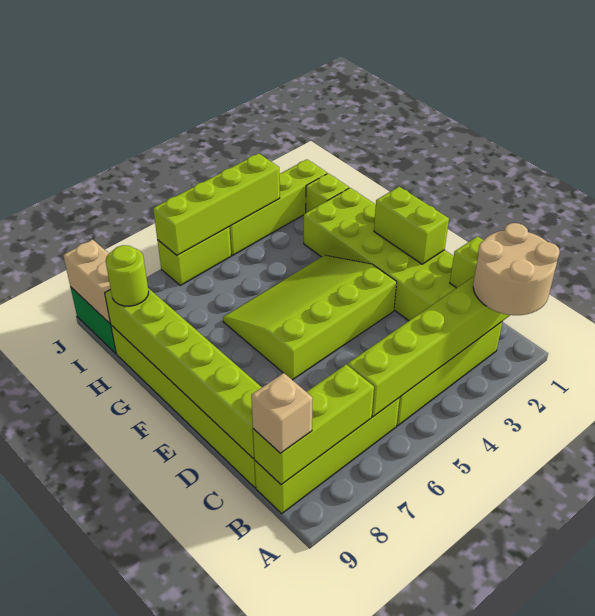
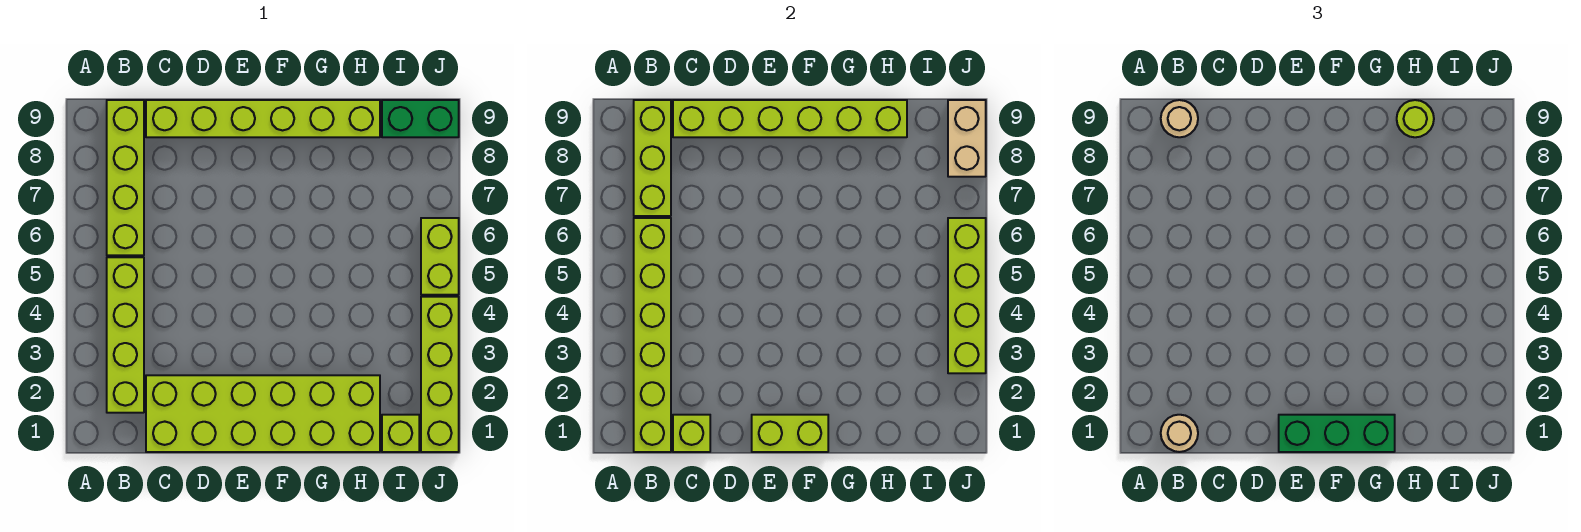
tan round brick A1:B2 level 3 -> tan round brick B1 level 3
tan brick B9 level 3 -> tan round brick B9 level 3
none -> green brick E1:G1 level 3
lime slope E3:G6 level 1 top E -> none
tan brick I9:J9 level 2 -> tan brick J8:J9 level 2

